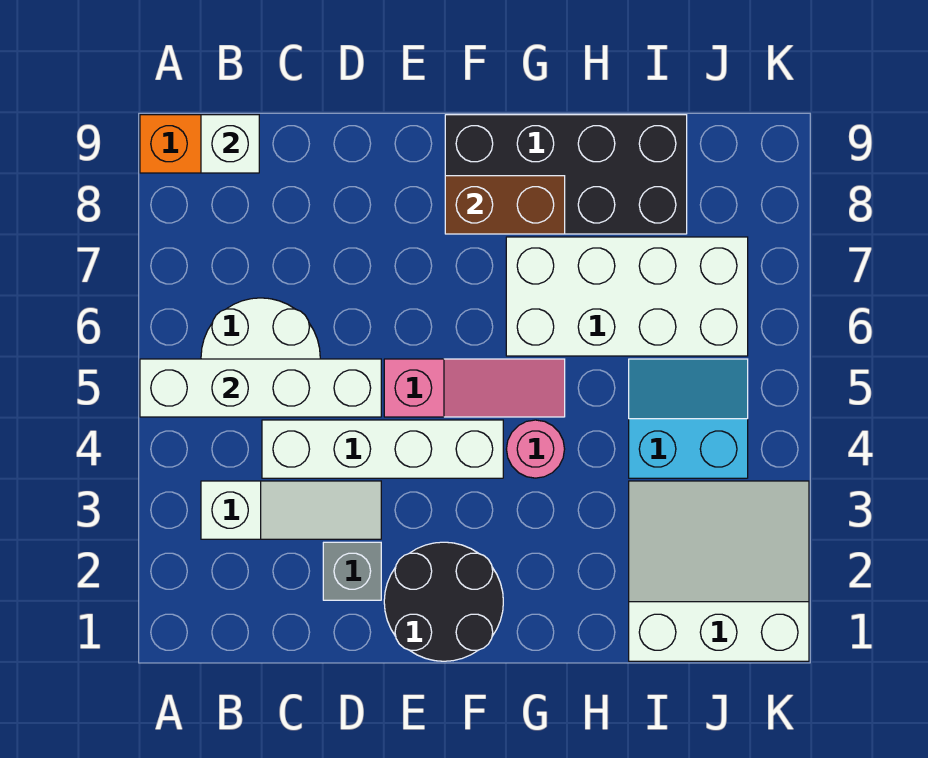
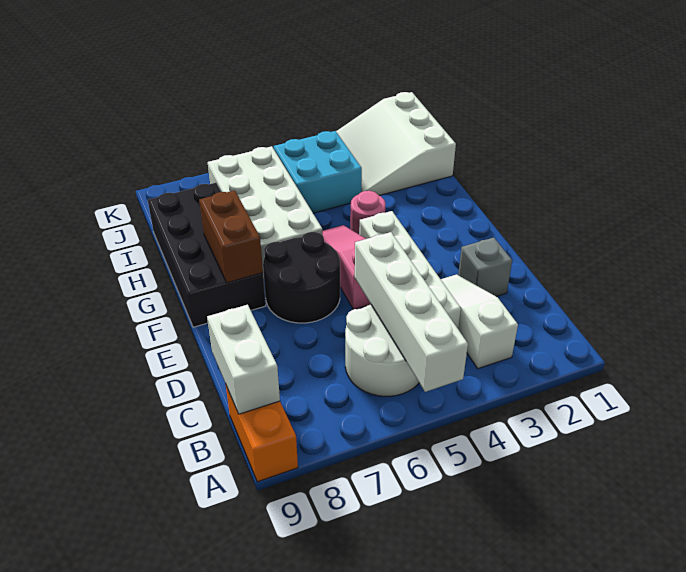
white brick B9 level 2 -> white brick B9:C9 level 2
black round brick E1:F2 level 1 -> black round brick E6:F7 level 1
cyan slope I4:J5 level 1 top 4 -> cyan brick I4:J5 level 1

